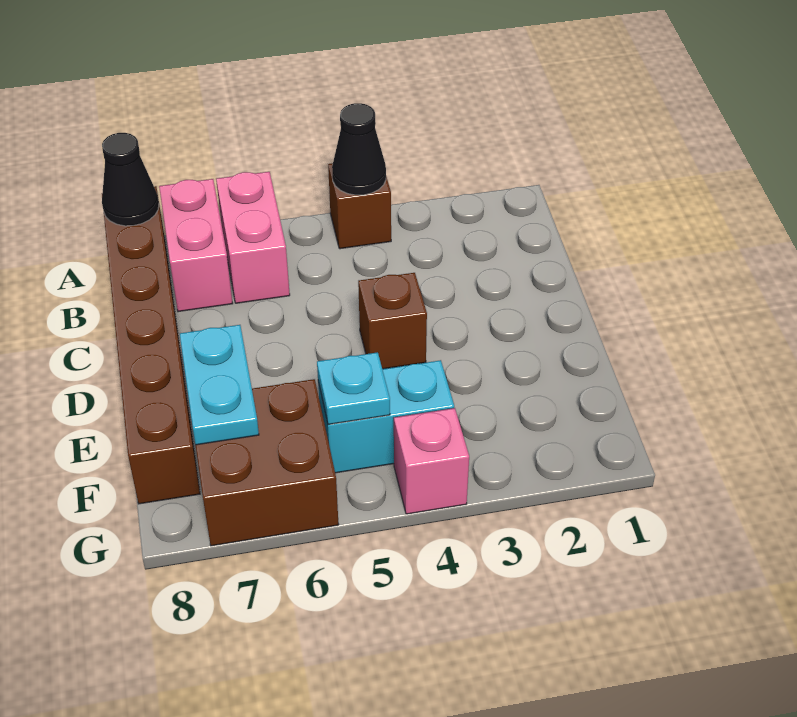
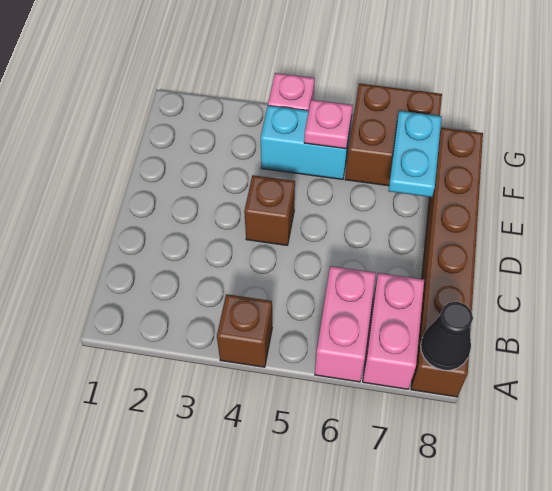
black cone A4 level 2 -> none
cyan plate F5 level 2 -> pink plate F5 level 2

